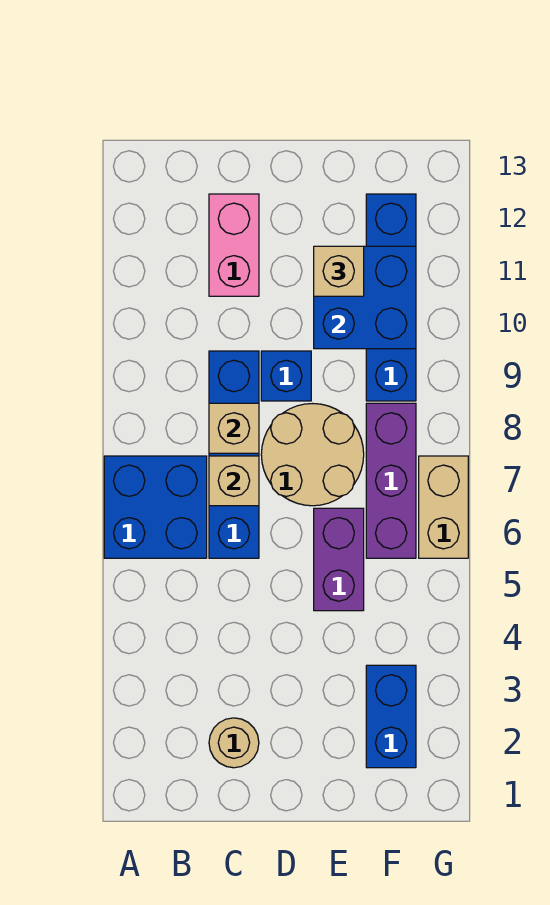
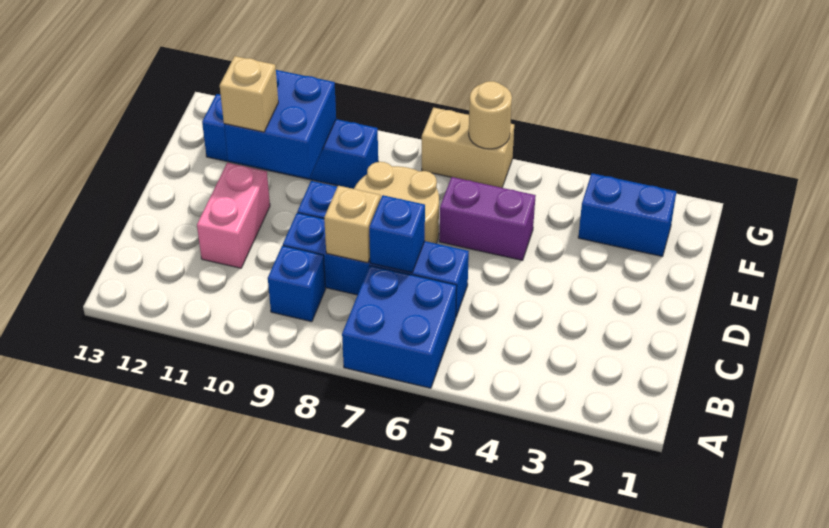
none -> blue brick B9 level 1
tan round brick C2 level 1 -> tan round brick G6 level 2
tan brick C7 level 2 -> blue brick C7 level 2
pink brick C11:C12 level 1 -> pink brick C11:D11 level 1
purple brick F6:F8 level 1 -> none

